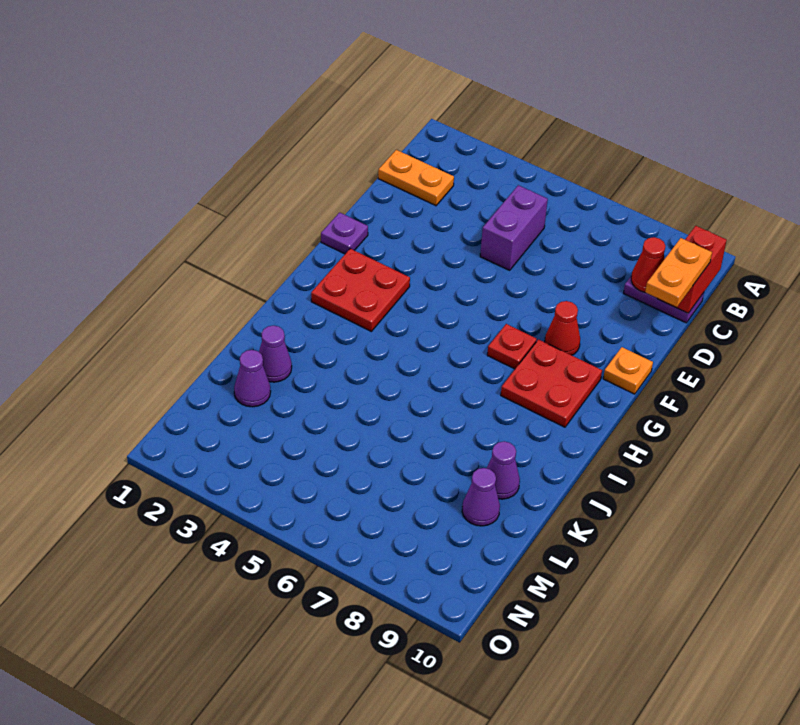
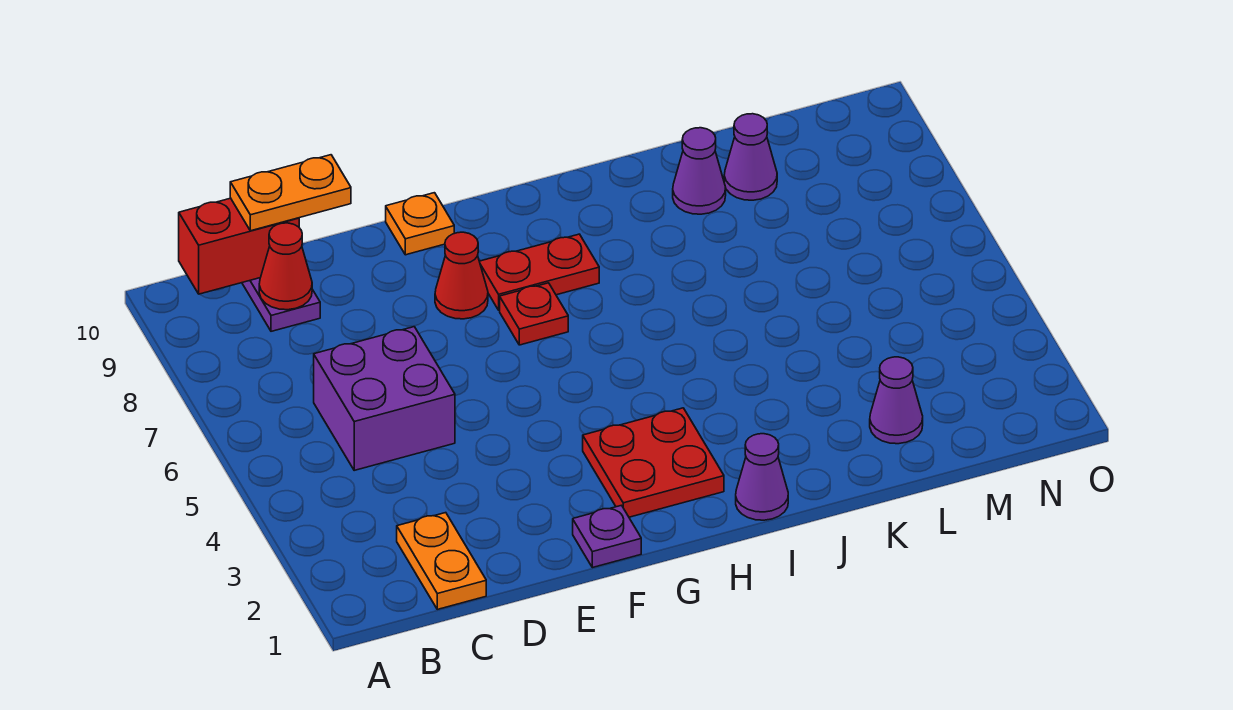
purple brick C5:D5 level 1 -> purple brick C5:D6 level 1
red plate G8:H9 level 1 -> red plate G8:H8 level 1
purple cone K2 level 1 -> purple cone I1 level 1

